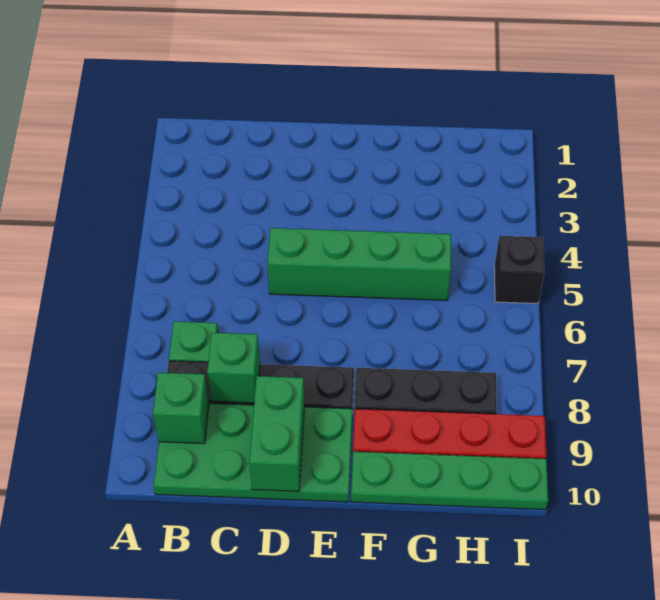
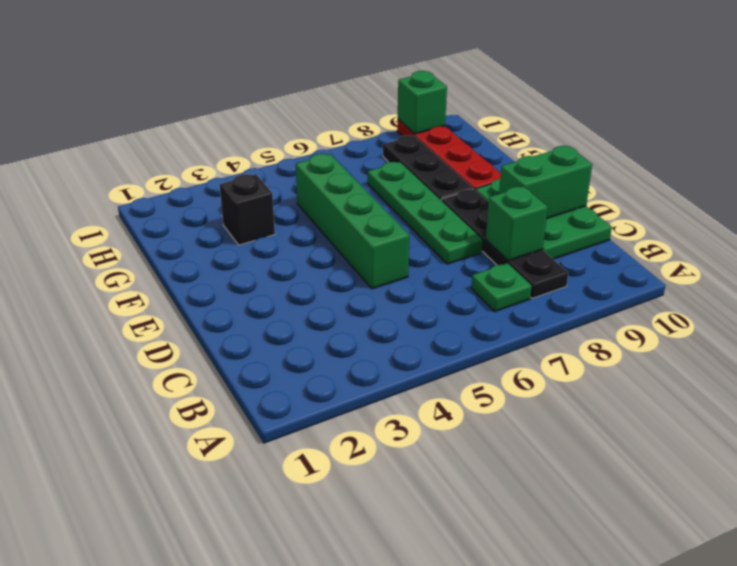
green plate B9:E10 level 1 -> green plate C9:E10 level 1
green brick B9 level 2 -> green brick I9 level 2
green plate F10:I10 level 1 -> green plate D7:G7 level 1
black brick I5 level 1 -> black brick G3 level 1

